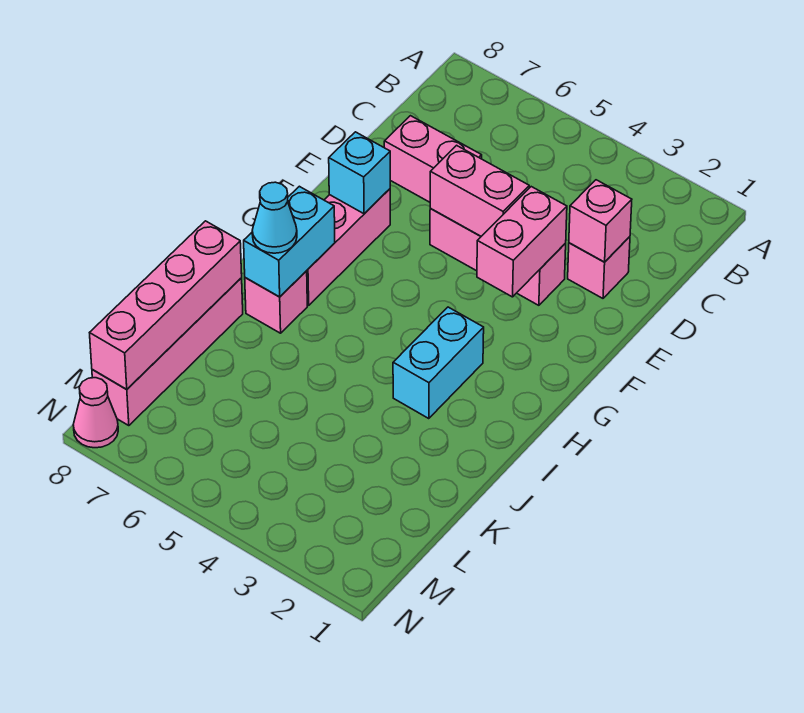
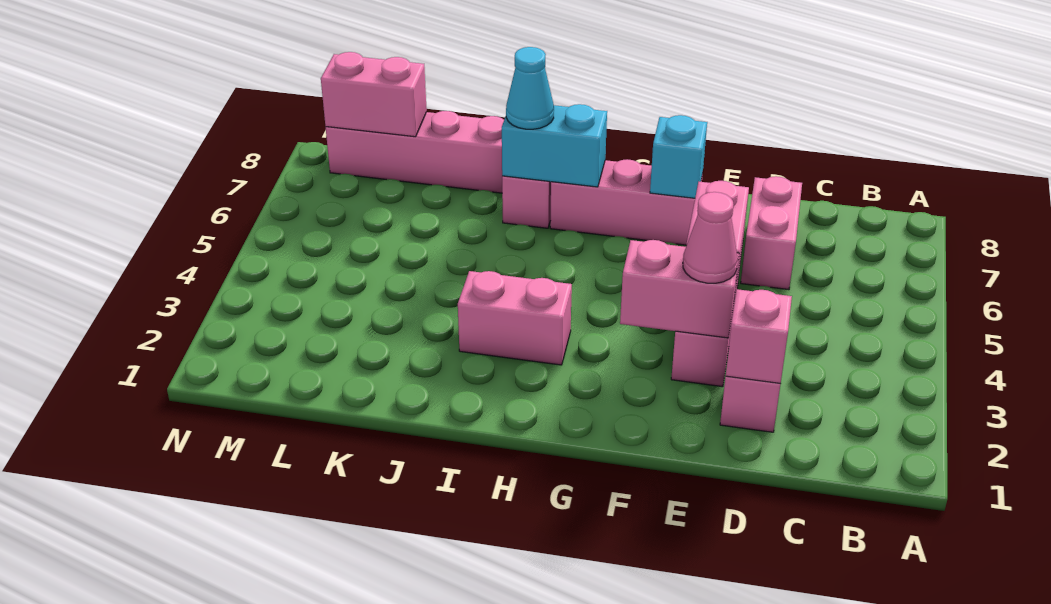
cyan brick H3:I3 level 1 -> pink brick H3:I3 level 1
pink brick J8:M8 level 2 -> pink brick L8:M8 level 2
pink cone N8 level 1 -> pink cone E3 level 3

